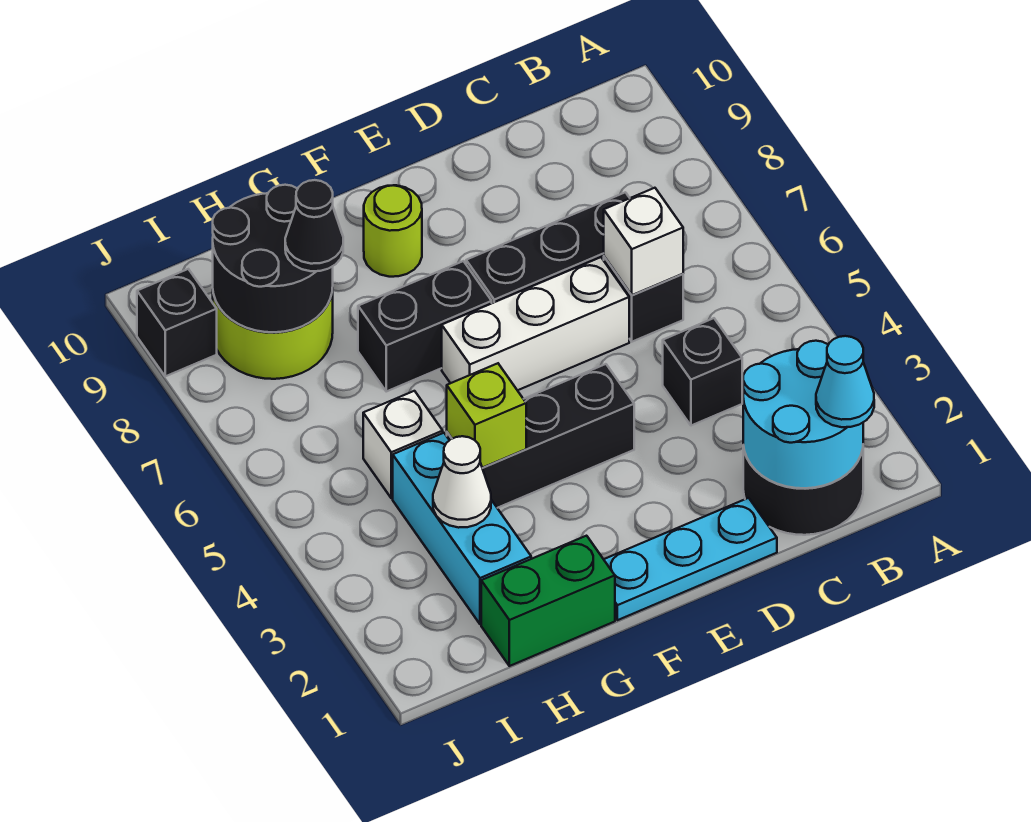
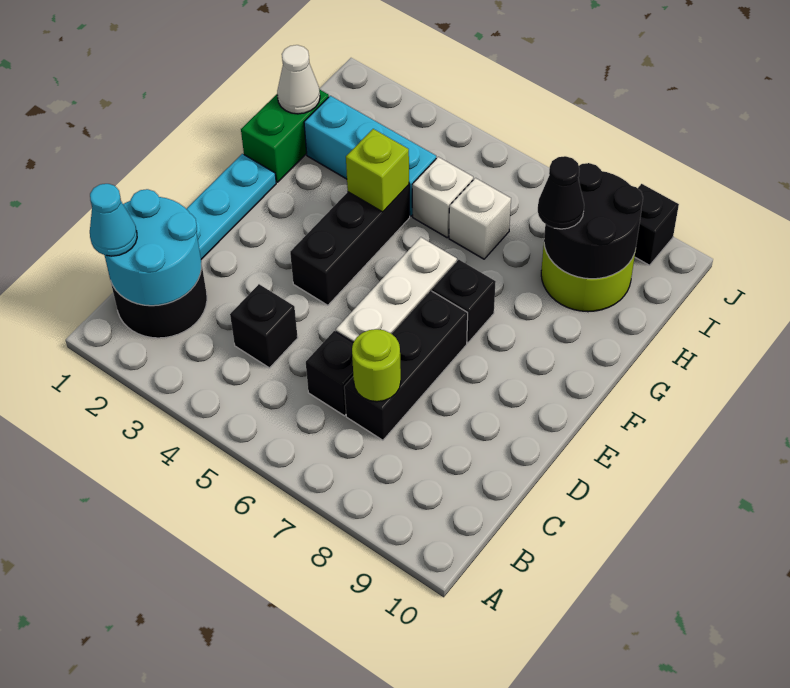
white brick C6 level 2 -> white brick H6 level 1
black brick F7:G7 level 1 -> black brick F7 level 1
lime round brick F9 level 1 -> lime round brick C7 level 2
white cone H3 level 2 -> white cone H1 level 2

